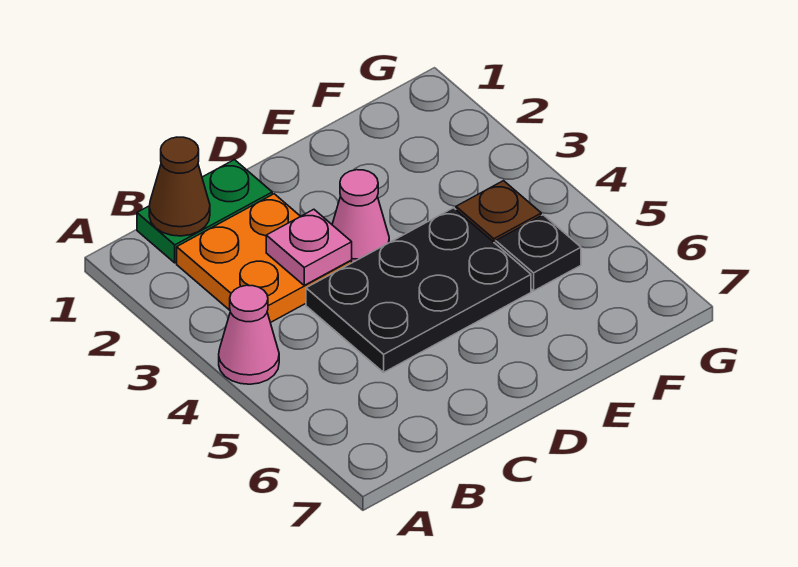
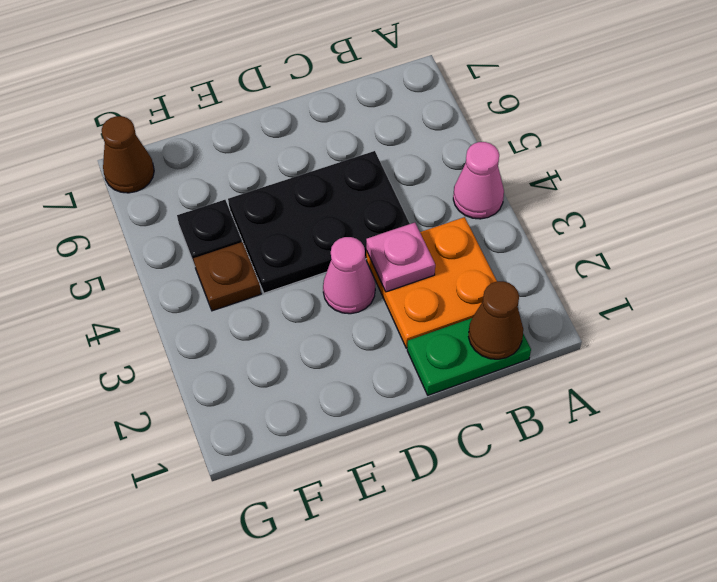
none -> brown cone G7 level 1

